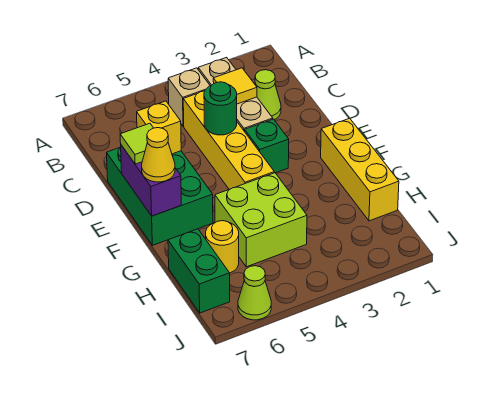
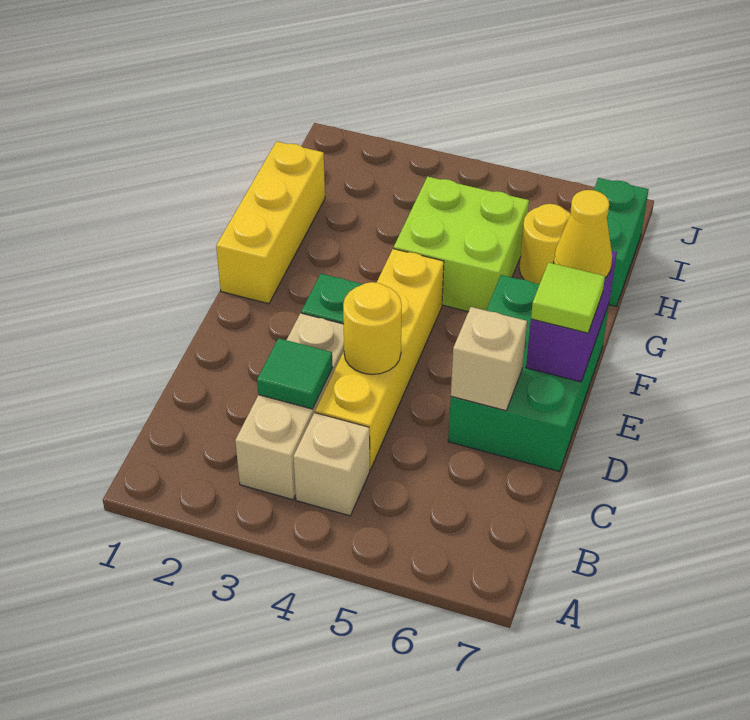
lime cone C2 level 1 -> none
yellow tile C3 level 2 -> green tile C3 level 2
green round brick D4 level 2 -> yellow round brick D4 level 2
yellow brick D6 level 2 -> tan brick D6 level 2
lime cone J6 level 1 -> none

